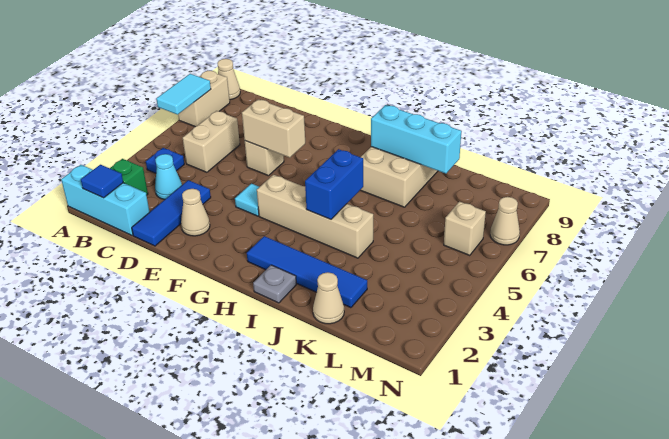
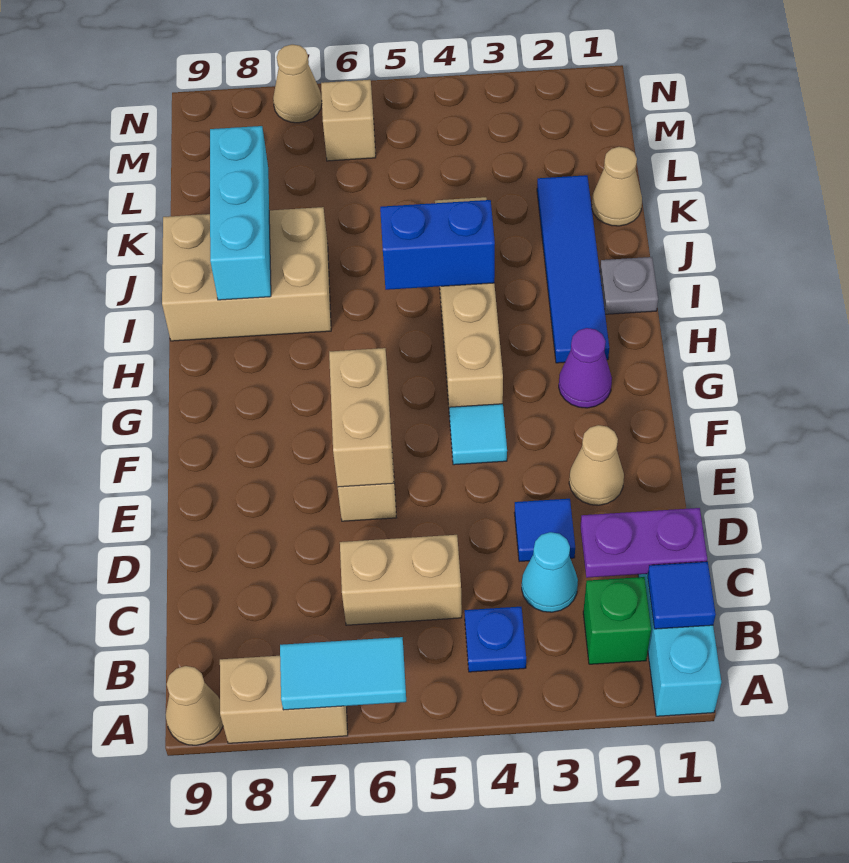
none -> purple plate C1:C2 level 2
blue tile D1:D3 level 1 -> blue tile D3 level 1
none -> purple cone G2 level 1

